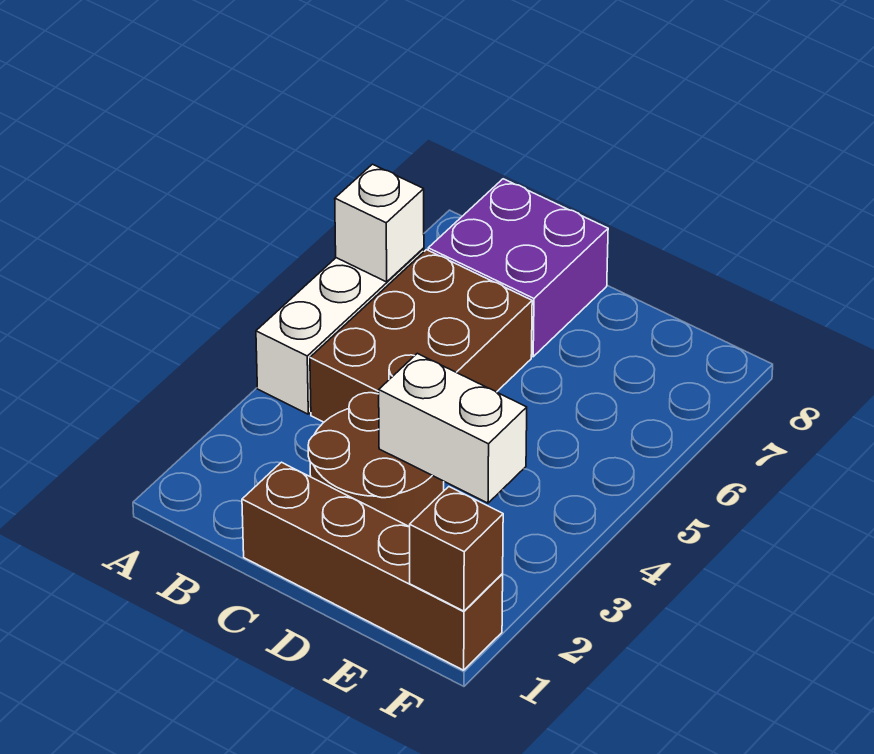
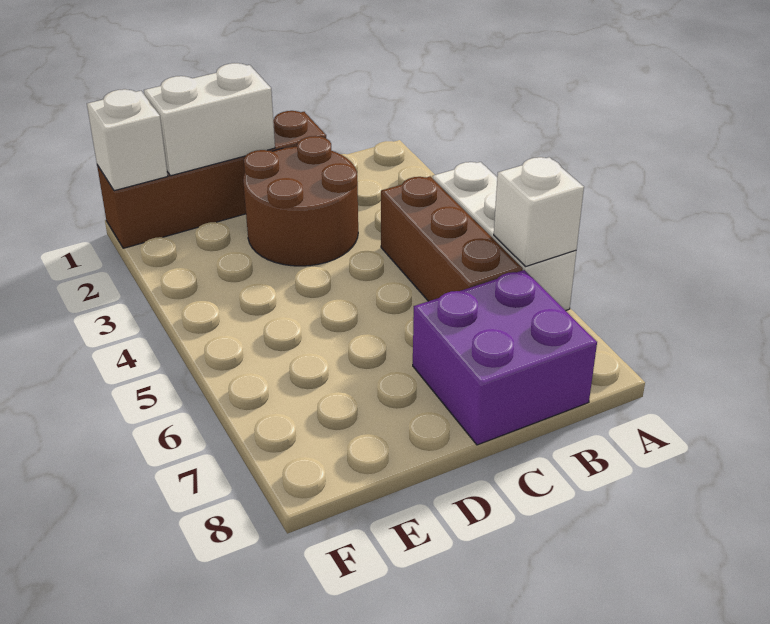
brown brick B4:C6 level 1 -> brown brick B4:B6 level 1
white brick D3:E3 level 2 -> white brick D1:E1 level 2
brown brick F1 level 2 -> white brick F1 level 2

